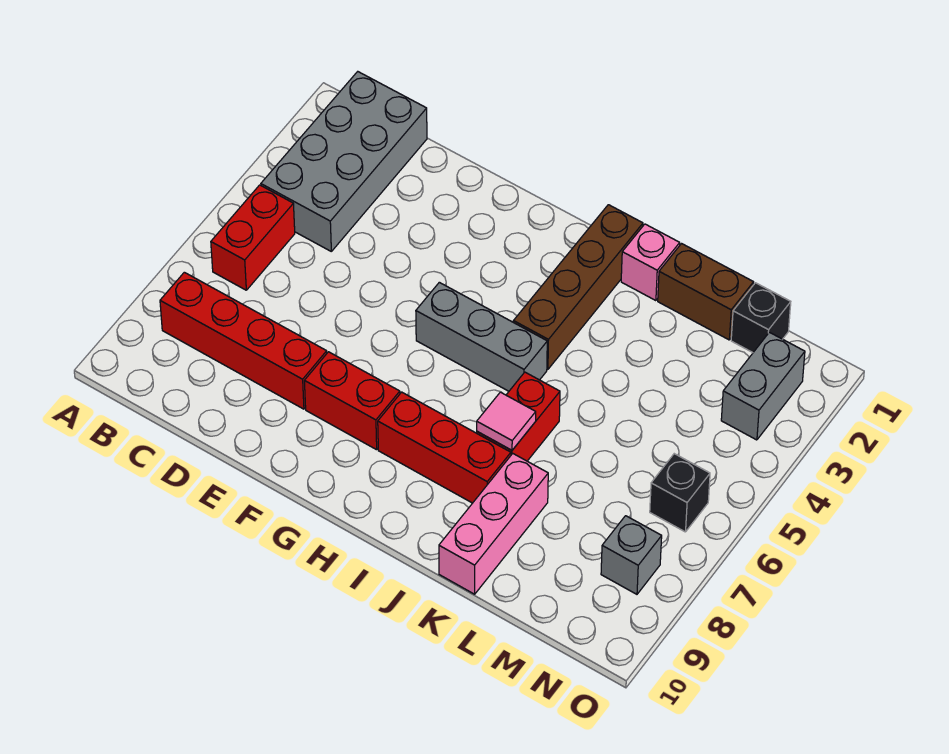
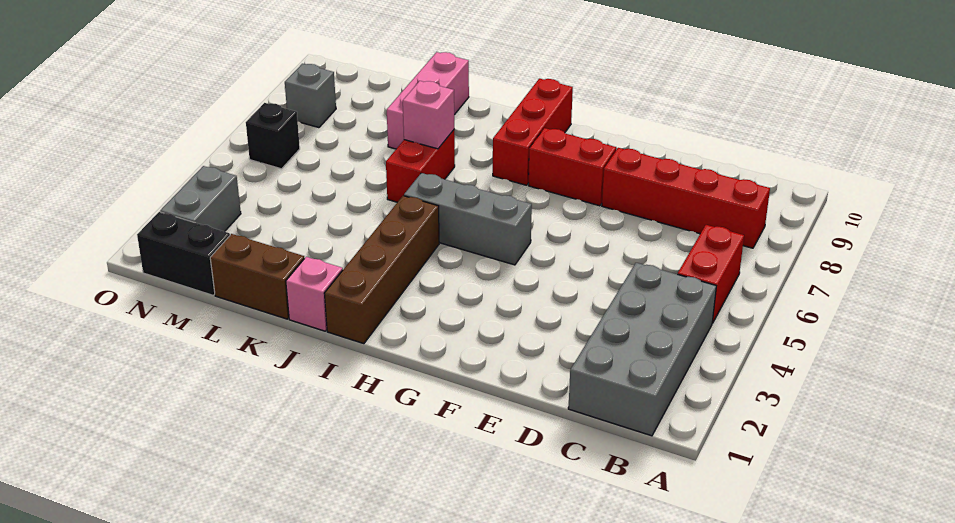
red brick H8:J8 level 1 -> red brick H8:H10 level 1
pink tile J7 level 2 -> pink brick J7 level 2
black brick M1 level 1 -> black brick M1:N1 level 1

